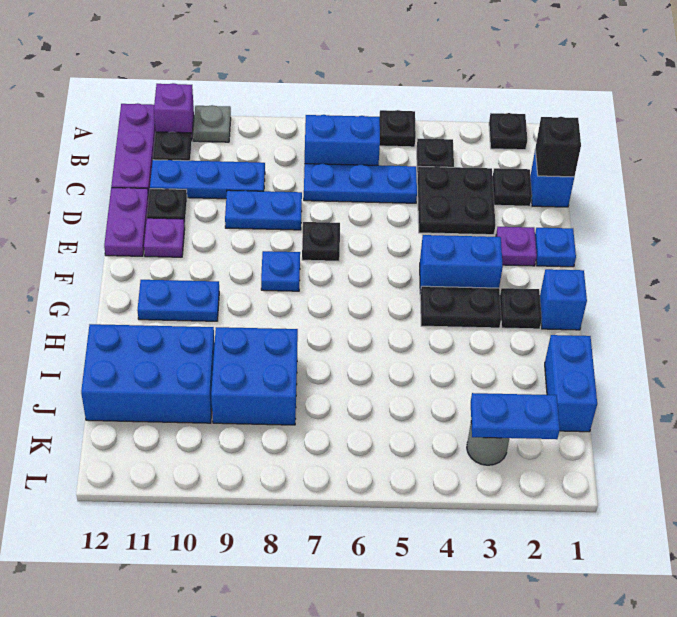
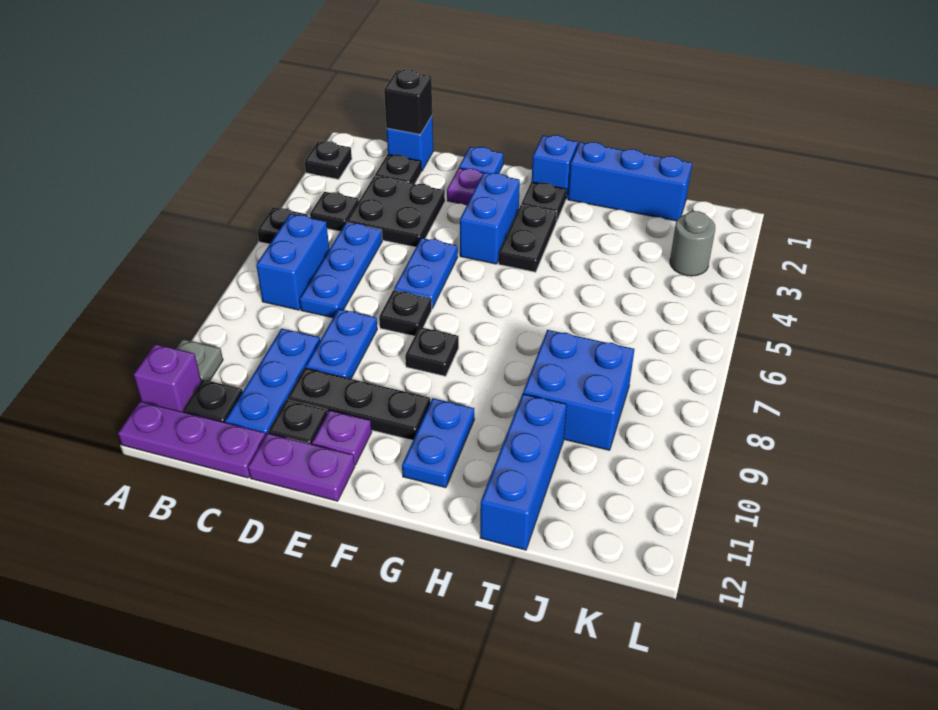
none -> black plate D10:F10 level 1
blue plate F8 level 1 -> black plate F8 level 1
blue brick I1:J1 level 1 -> blue brick H1:J1 level 1
blue brick I10:J12 level 1 -> blue brick I10:I12 level 1
blue plate K2:K3 level 2 -> blue plate E5:E6 level 1

